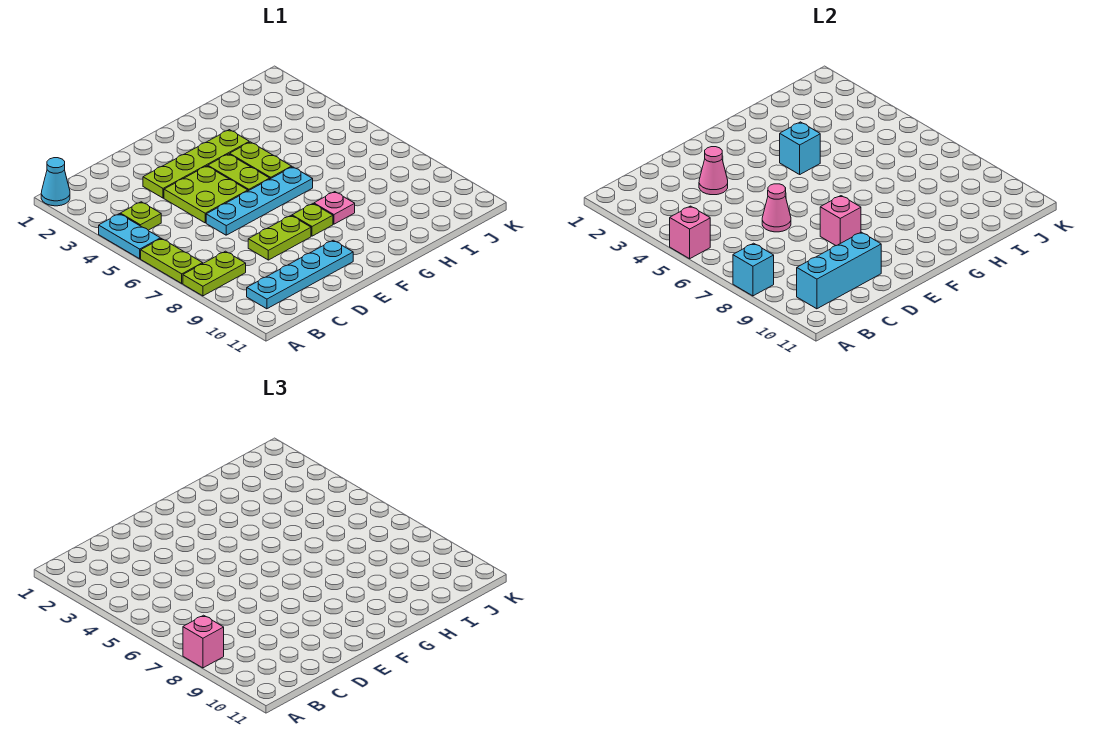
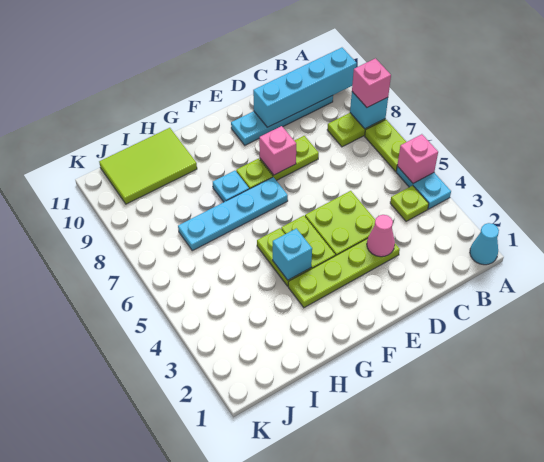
cyan brick B10:D10 level 2 -> cyan brick A10:D10 level 2
cyan plate D6:G6 level 1 -> cyan plate F7:I7 level 1
pink cone D6 level 2 -> none
pink plate G8 level 1 -> cyan plate G8 level 1
none -> lime tile H10:J11 level 1

